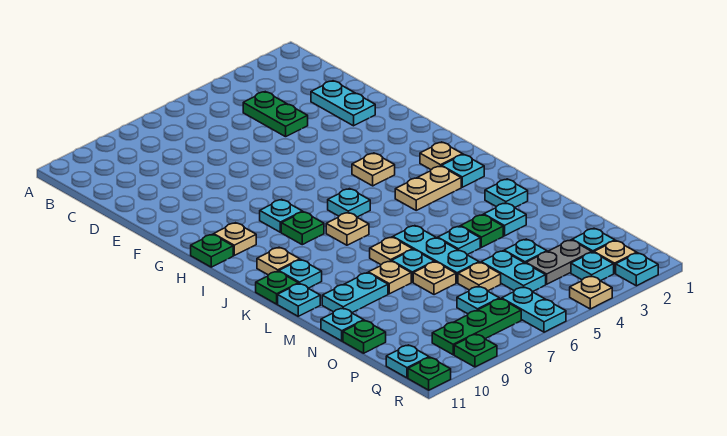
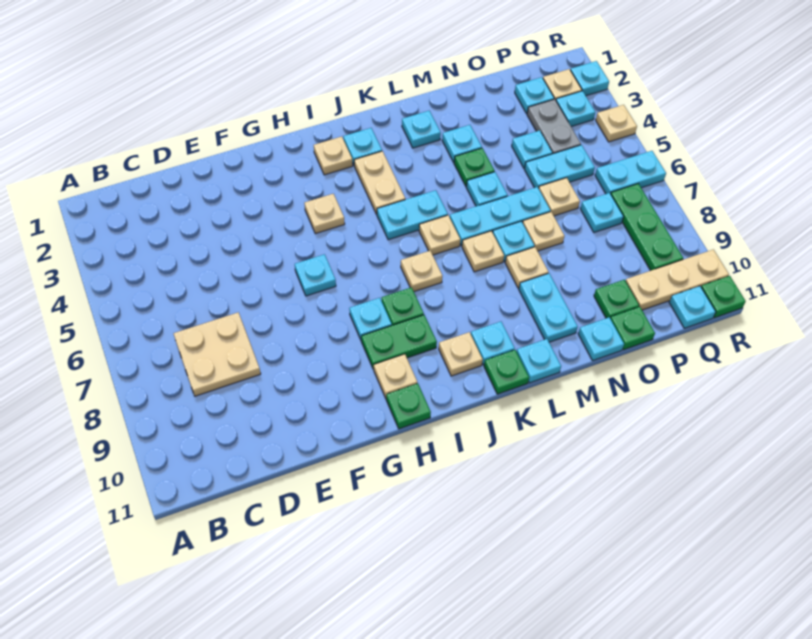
green plate C4:D4 level 1 -> green plate H9:I9 level 1
none -> tan plate C7:D8 level 1
cyan plate D2:E2 level 1 -> cyan plate J5:K5 level 1
cyan plate I6 level 1 -> cyan plate G6 level 1
none -> tan plate K6 level 1
none -> tan plate P10:R10 level 1
green plate R9 level 1 -> green plate O10 level 1

